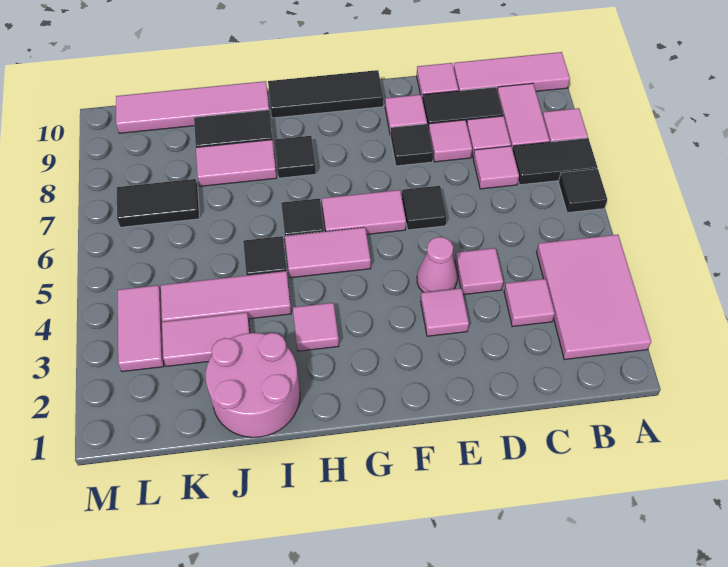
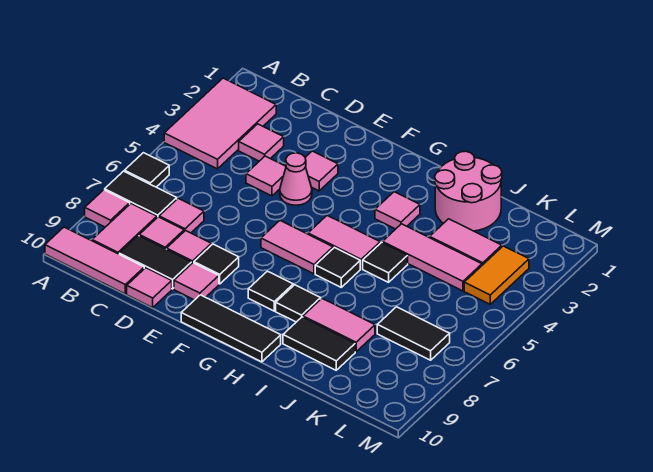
black tile E6 level 1 -> black tile G8 level 1
pink tile I10:L10 level 1 -> none
pink tile L3:L4 level 1 -> orange tile L3:L4 level 1

